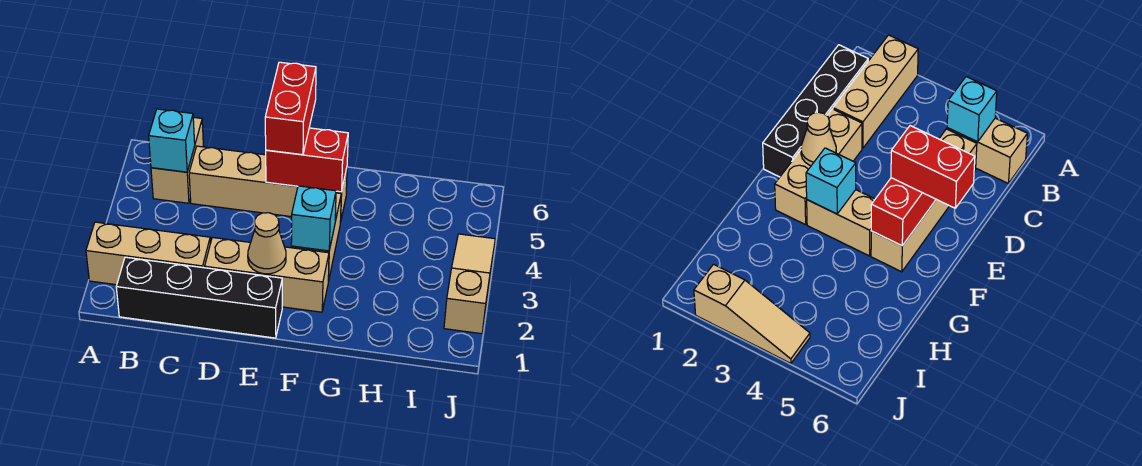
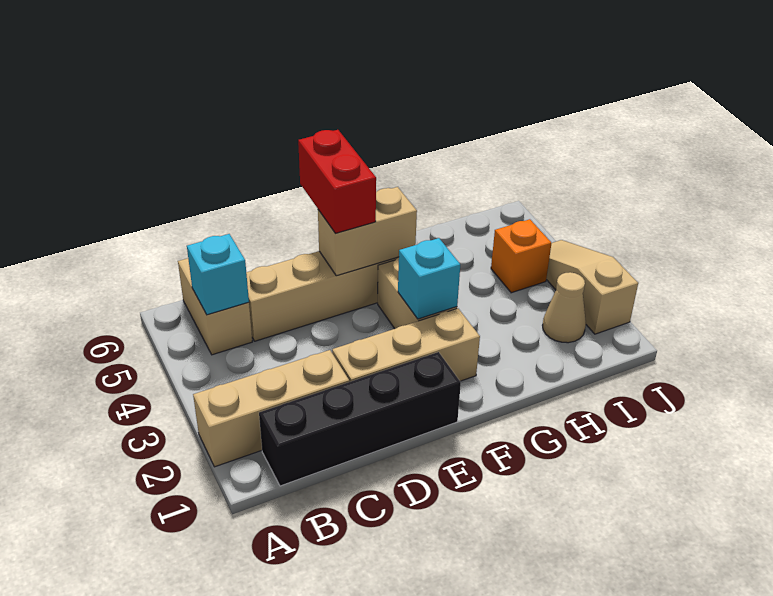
tan cone E2 level 2 -> tan cone I2 level 1
red brick E5:F5 level 2 -> tan brick E5:F5 level 2
none -> orange brick I4 level 1

